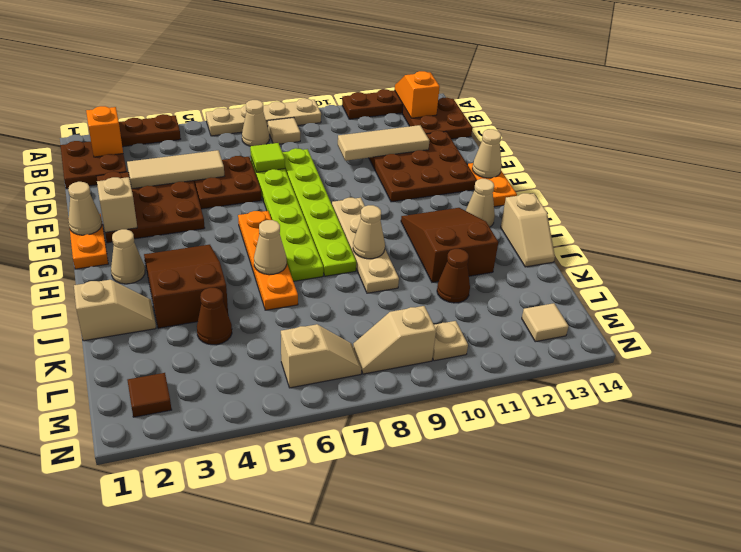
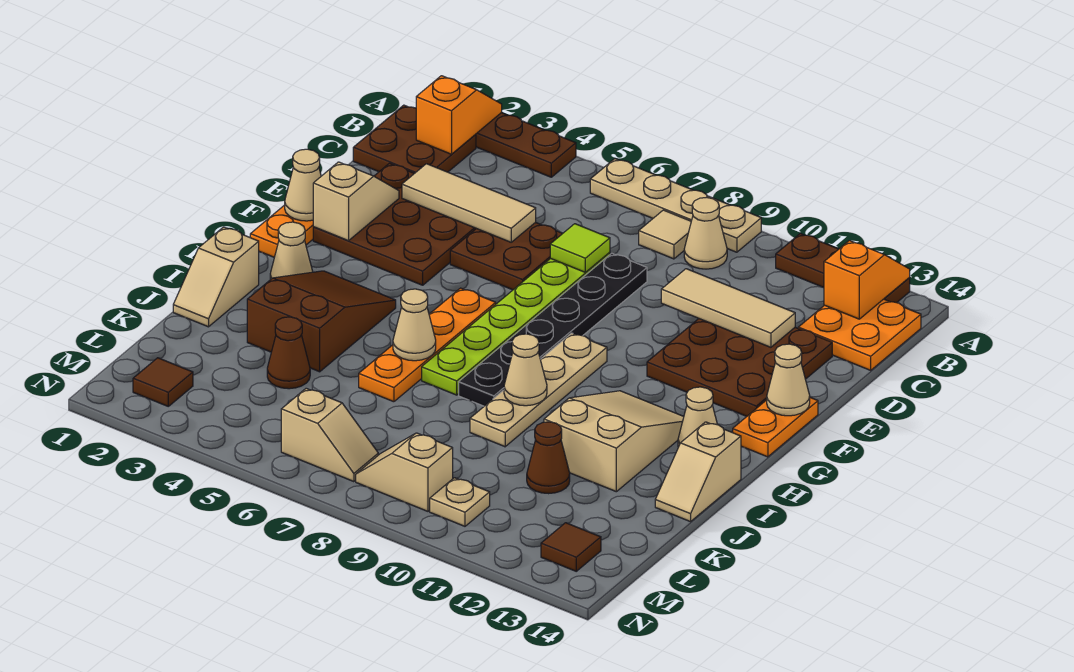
tan cone B7 level 1 -> tan cone B9 level 1
brown plate B13:C14 level 1 -> orange plate B13:C14 level 1
lime plate D8:I8 level 1 -> black plate D8:I8 level 1
brown slope H11:J12 level 1 top J -> tan slope H11:J12 level 1 top J
tan slope J1:J2 level 1 top 1 -> tan slope I1:J1 level 1 top I
tan tile M13 level 1 -> brown tile M13 level 1

